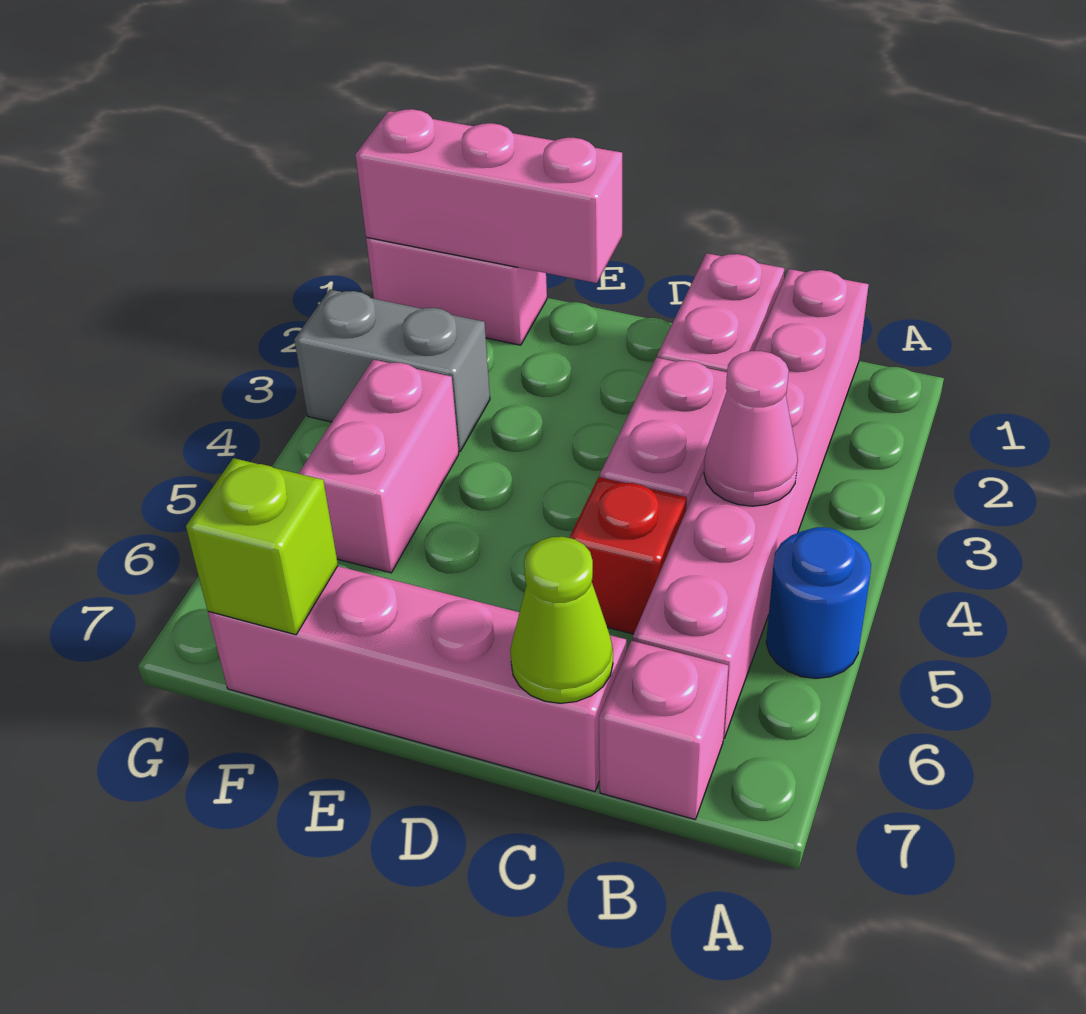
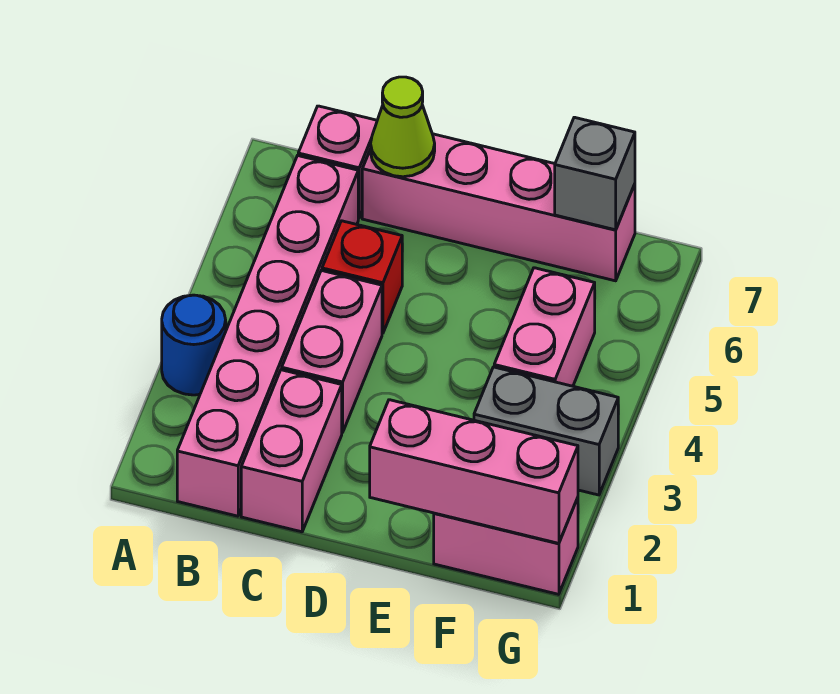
blue round brick A5 level 1 -> blue round brick A3 level 1
pink cone B4 level 2 -> none
lime brick F7 level 2 -> grey brick F7 level 2

